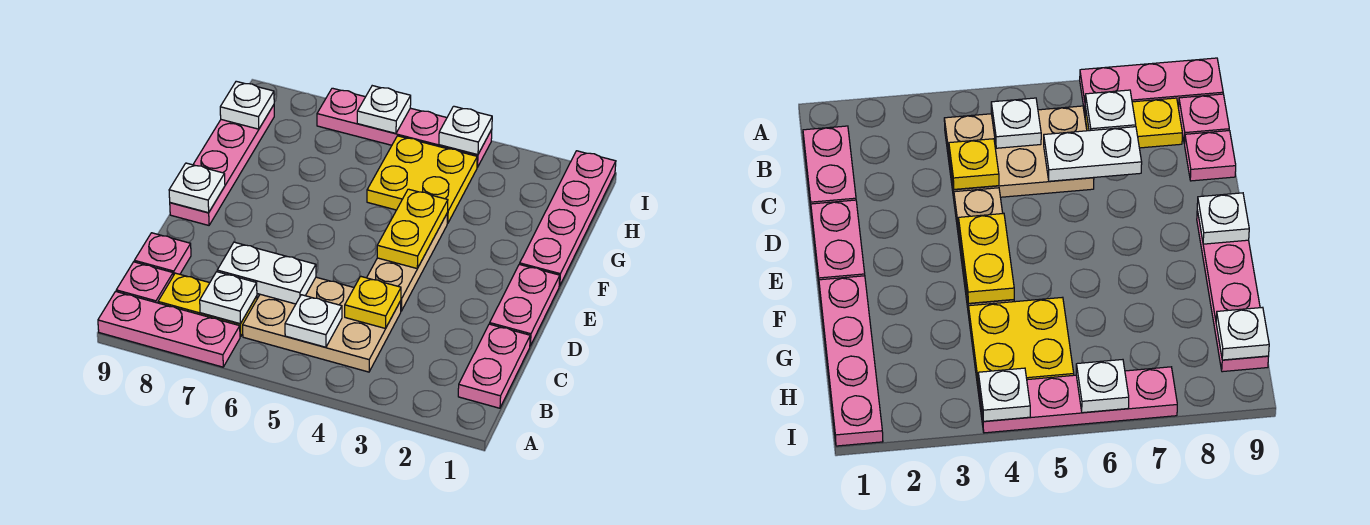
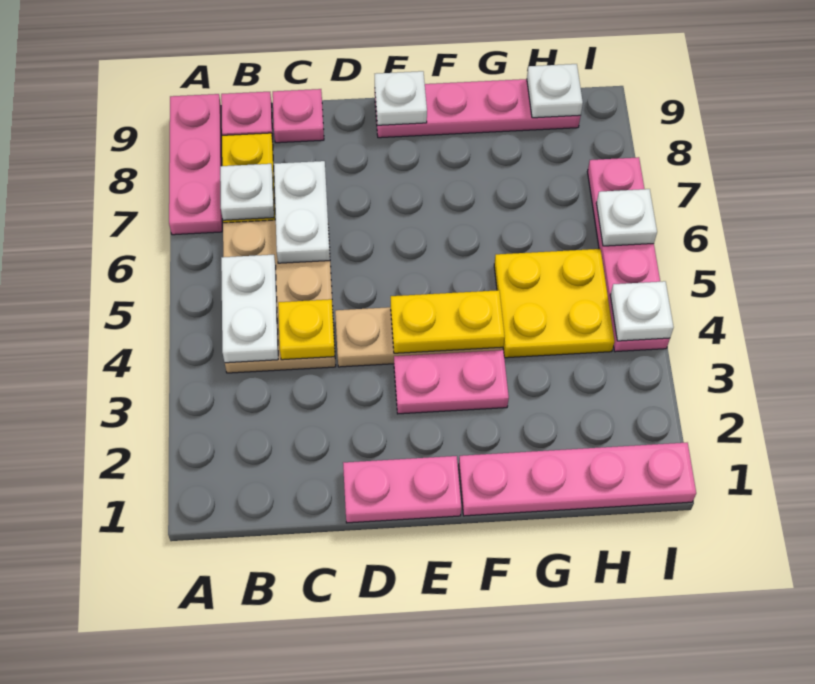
pink plate B1:C1 level 1 -> pink plate E3:F3 level 1
white plate B5 level 2 -> white plate B4:B5 level 2

